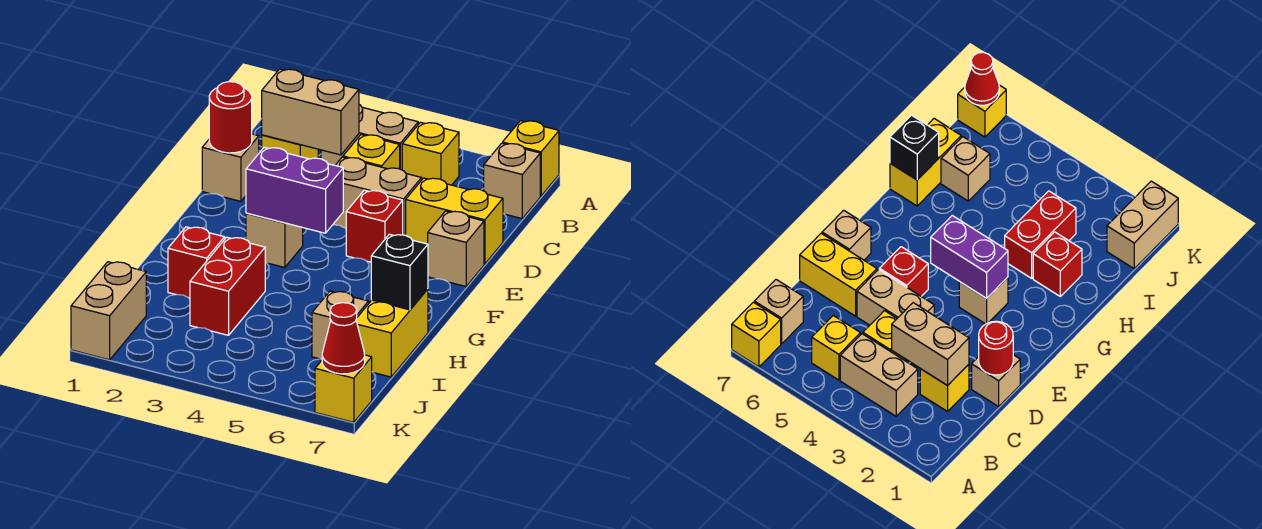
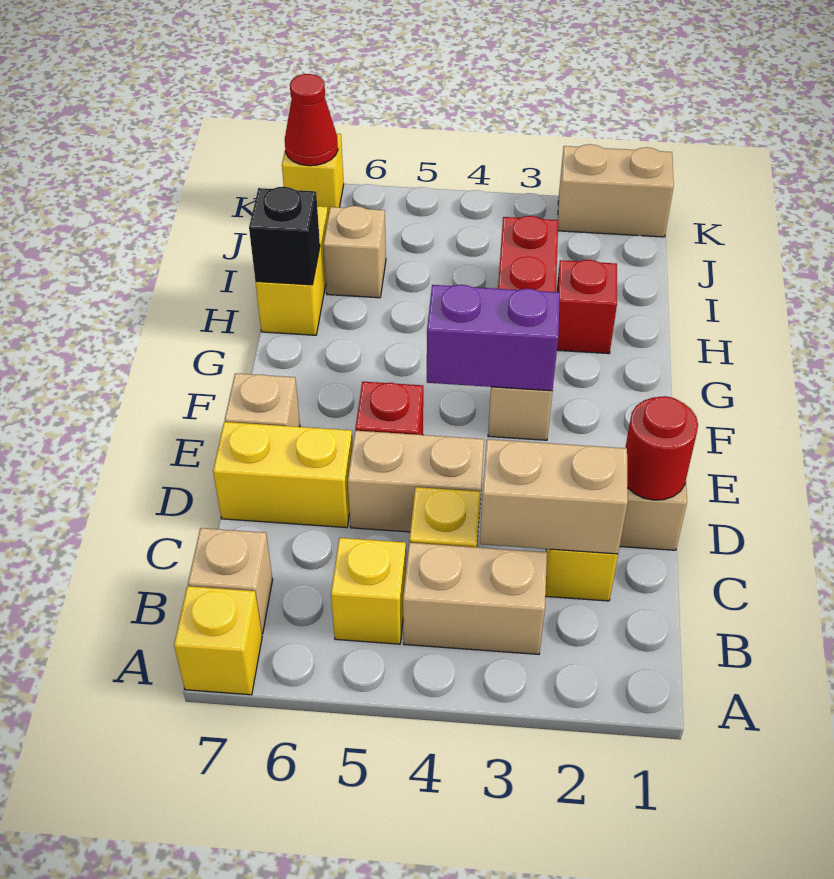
tan brick J1:K1 level 1 -> tan brick K1:K2 level 1

